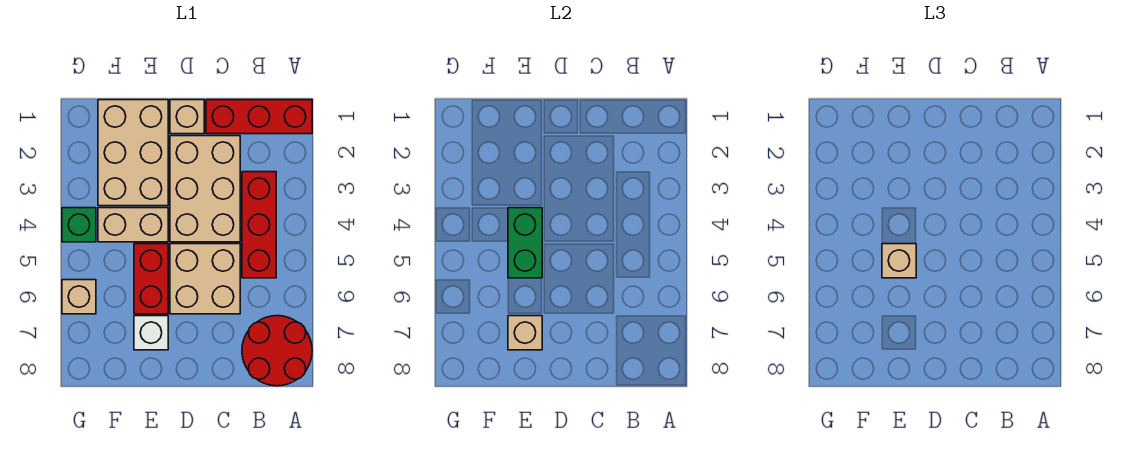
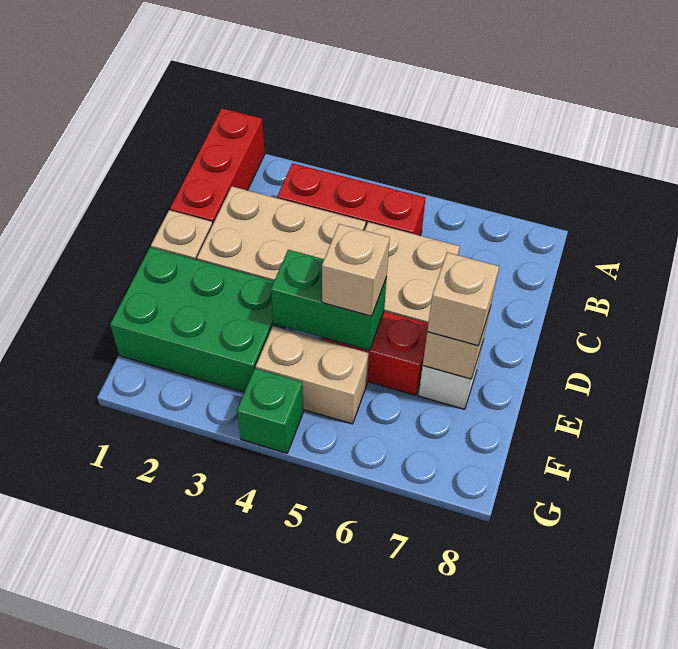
red round brick A7:B8 level 1 -> none
tan brick E1:F3 level 1 -> green brick E1:F3 level 1
tan brick E4:F4 level 1 -> tan brick F4:F5 level 1
tan brick G6 level 1 -> tan brick E7 level 3

